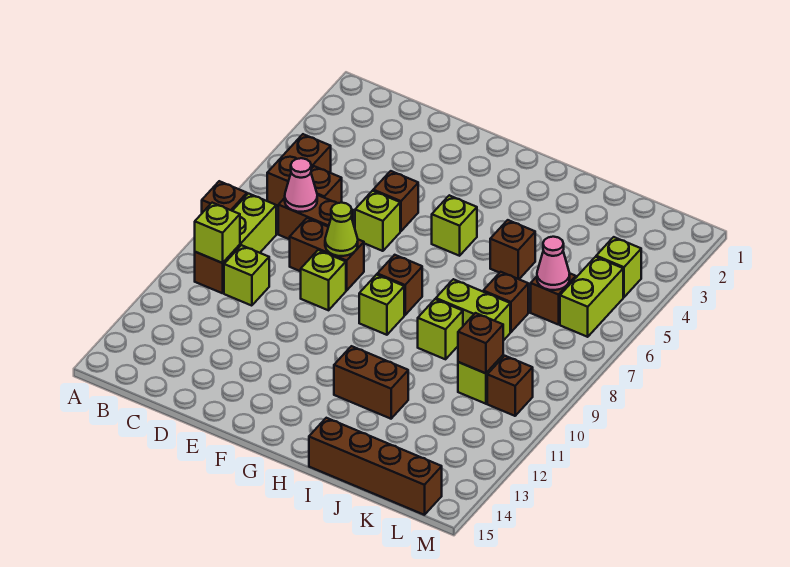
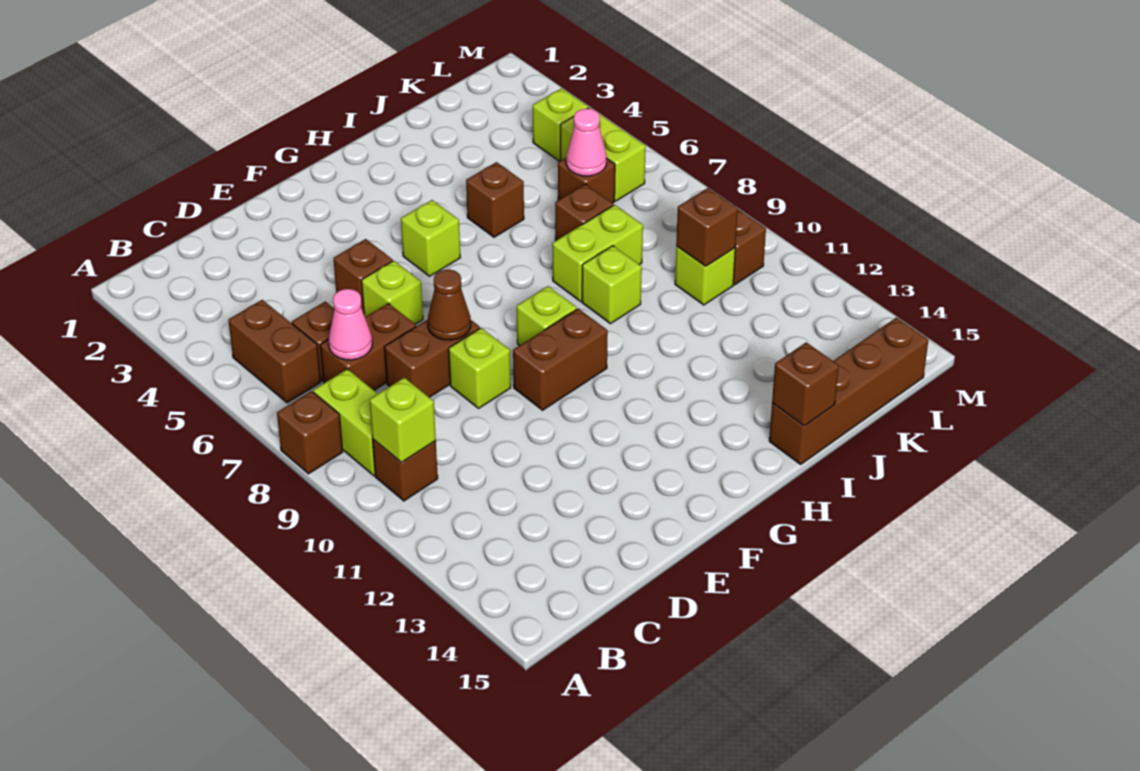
lime brick C10 level 1 -> none
lime cone E8 level 2 -> brown cone E8 level 2
brown brick G8 level 1 -> brown brick I15 level 2
brown brick H12:I12 level 1 -> brown brick F10:G10 level 1

